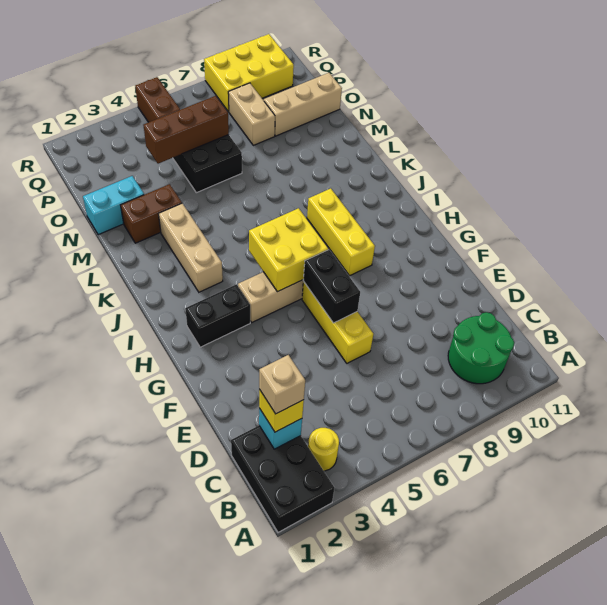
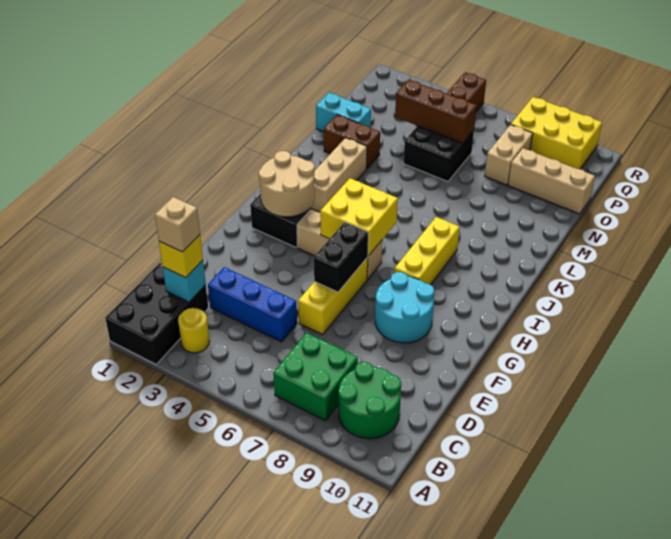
none -> green brick B7:C8 level 1
none -> blue brick D3:D5 level 1
none -> cyan round brick F8:G9 level 1
none -> tan round brick H2:I3 level 2

